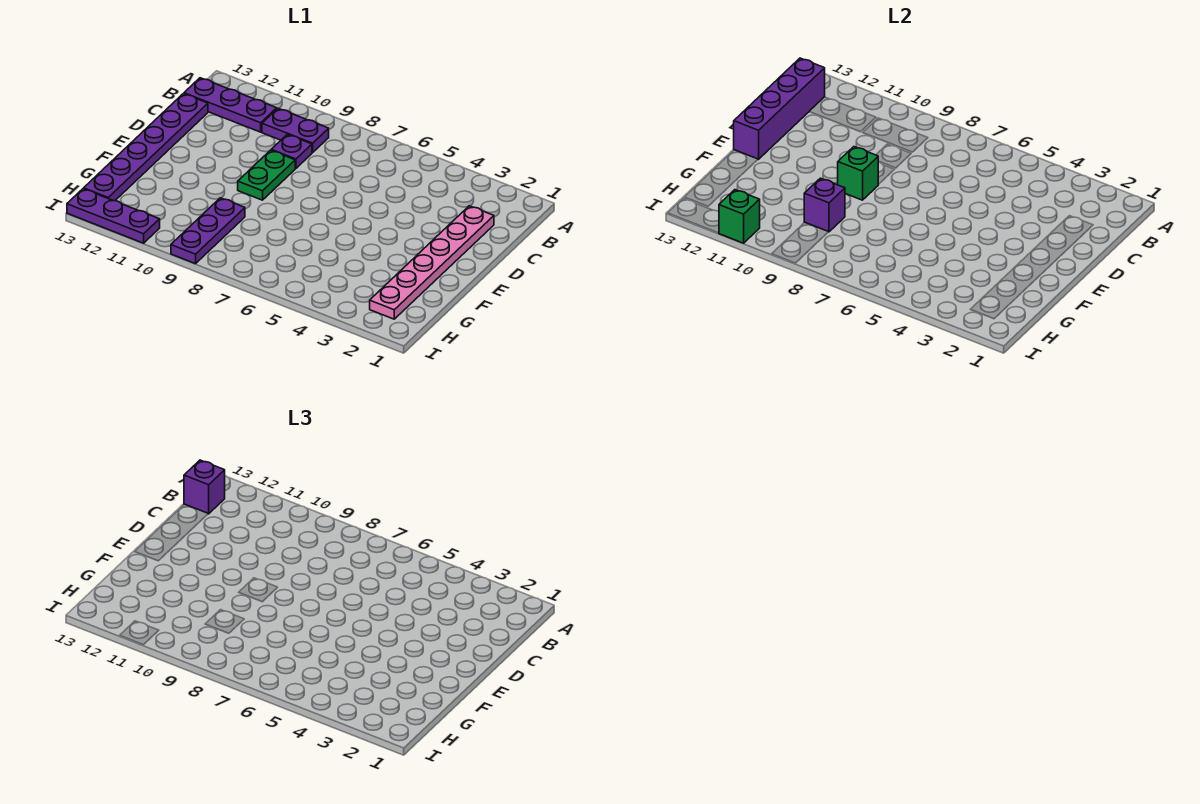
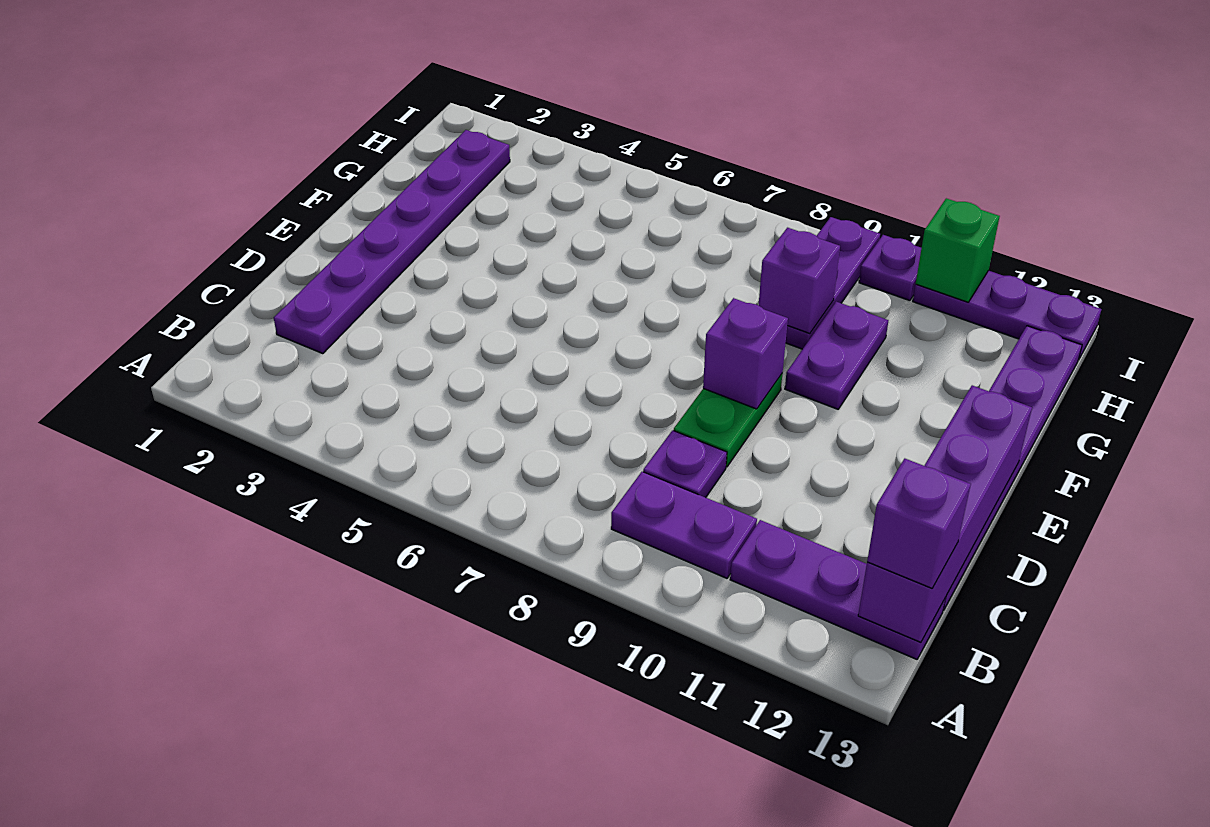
pink plate C2:H2 level 1 -> purple plate C2:H2 level 1
green brick E9 level 2 -> purple brick E9 level 2
none -> purple plate F10:G10 level 1
none -> purple plate I10 level 1

